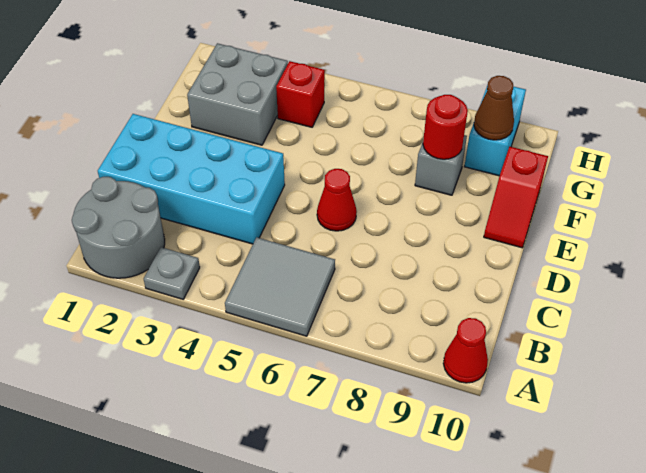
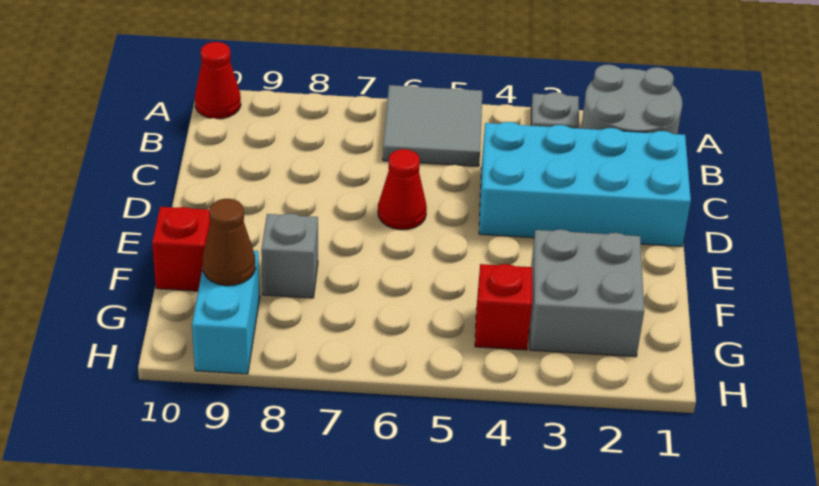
red round brick F8 level 2 -> none

